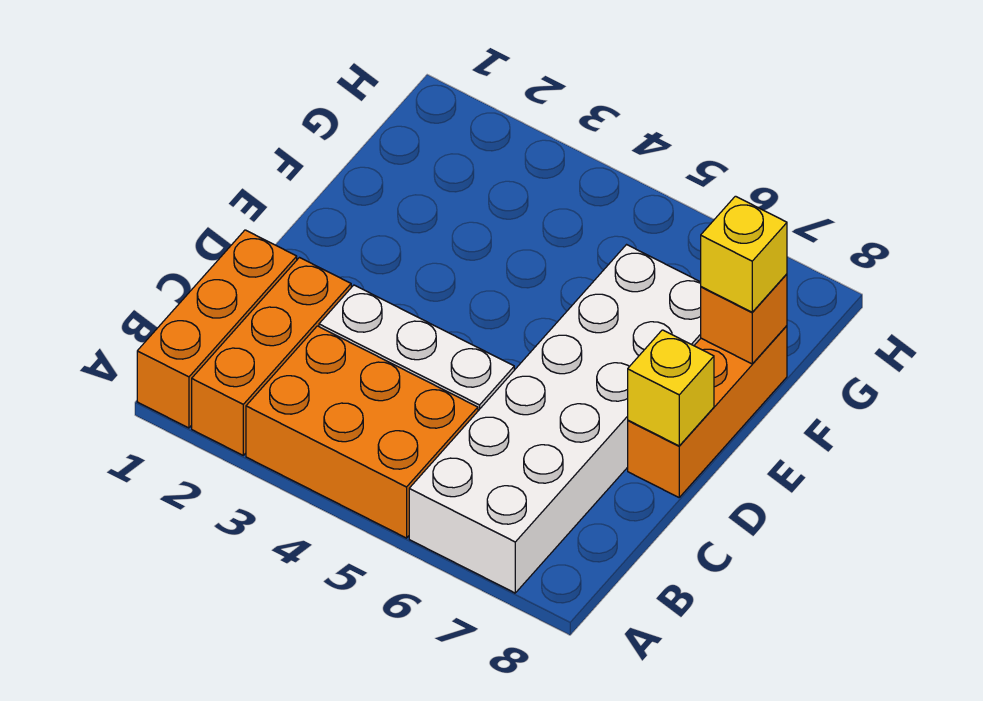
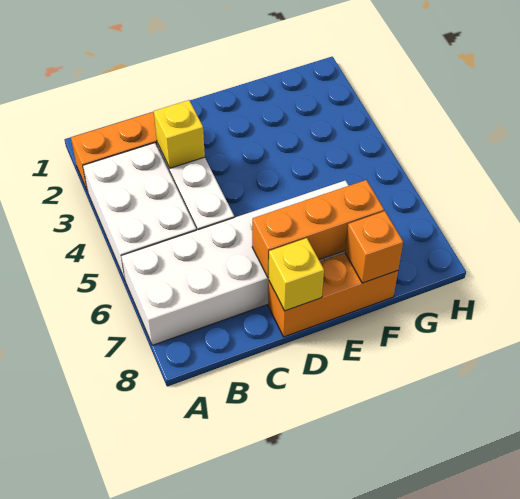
orange brick A1:C1 level 1 -> orange brick D7:F7 level 2
orange brick A3:B5 level 1 -> white brick A3:B5 level 1
yellow brick F8 level 3 -> yellow brick C3 level 2

